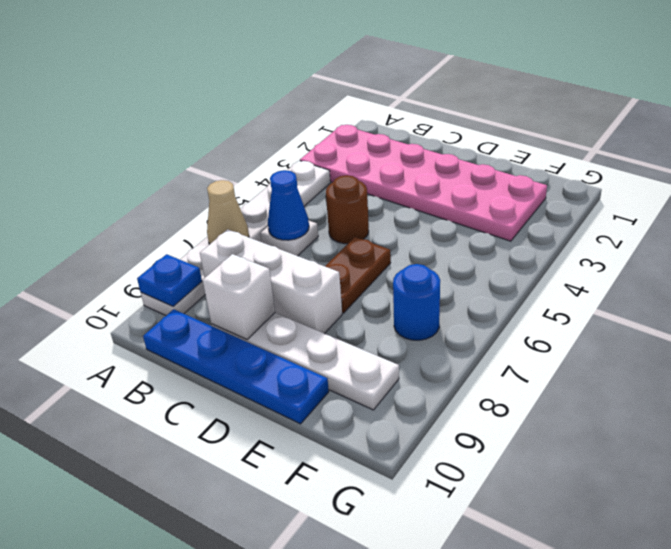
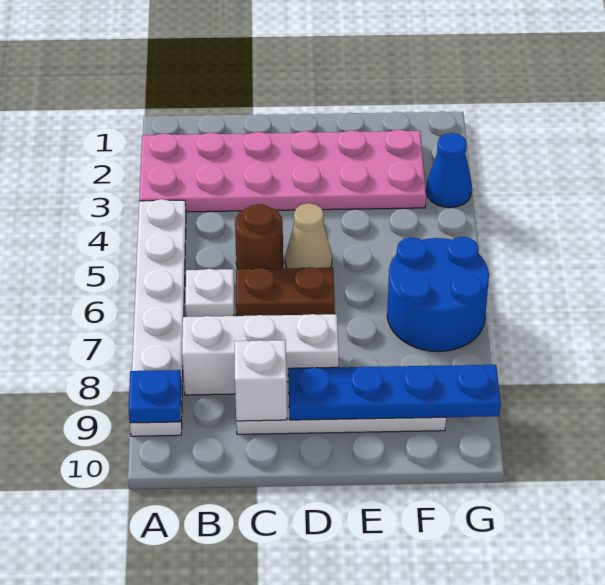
tan cone A7 level 2 -> tan cone D5 level 1
blue cone B6 level 2 -> blue cone G3 level 1
blue plate B10:E10 level 1 -> blue plate D9:G9 level 2
brown plate D6:D7 level 1 -> brown plate C6:D6 level 1
blue round brick F7 level 1 -> blue round brick F6:G7 level 1

